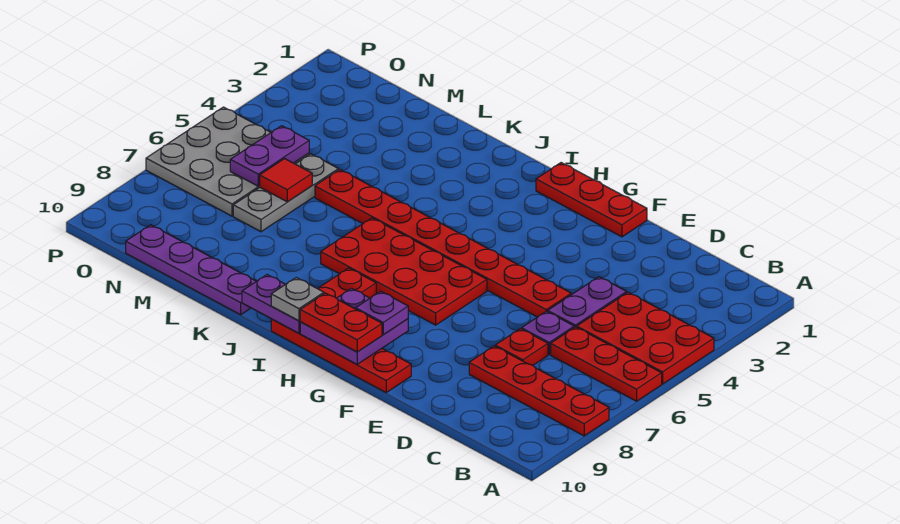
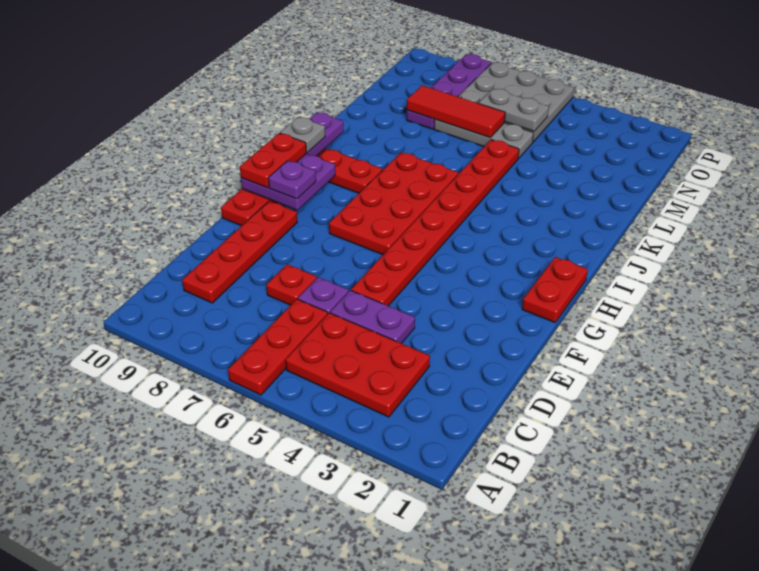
red plate A4:C5 level 1 -> red plate B3:C5 level 1
red plate A8:D8 level 1 -> red plate C9:F9 level 1
red plate F1:H1 level 1 -> red plate G1:H1 level 1
purple plate K10:N10 level 1 -> purple plate M8:P8 level 1
red tile M6 level 2 -> red tile M6:M8 level 2
purple plate N5:N6 level 2 -> grey plate N5:N6 level 2

